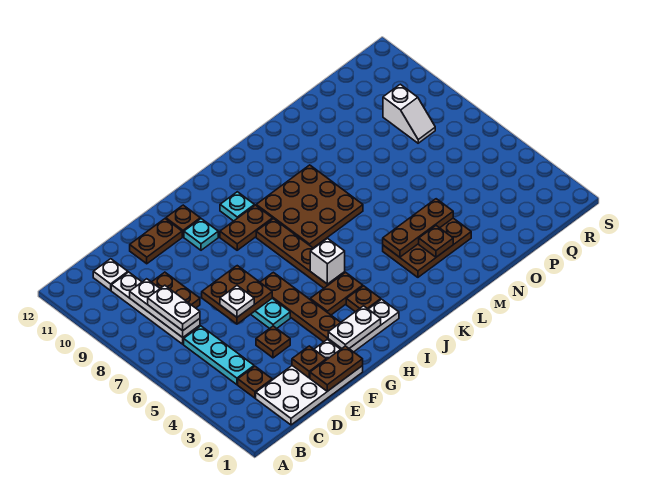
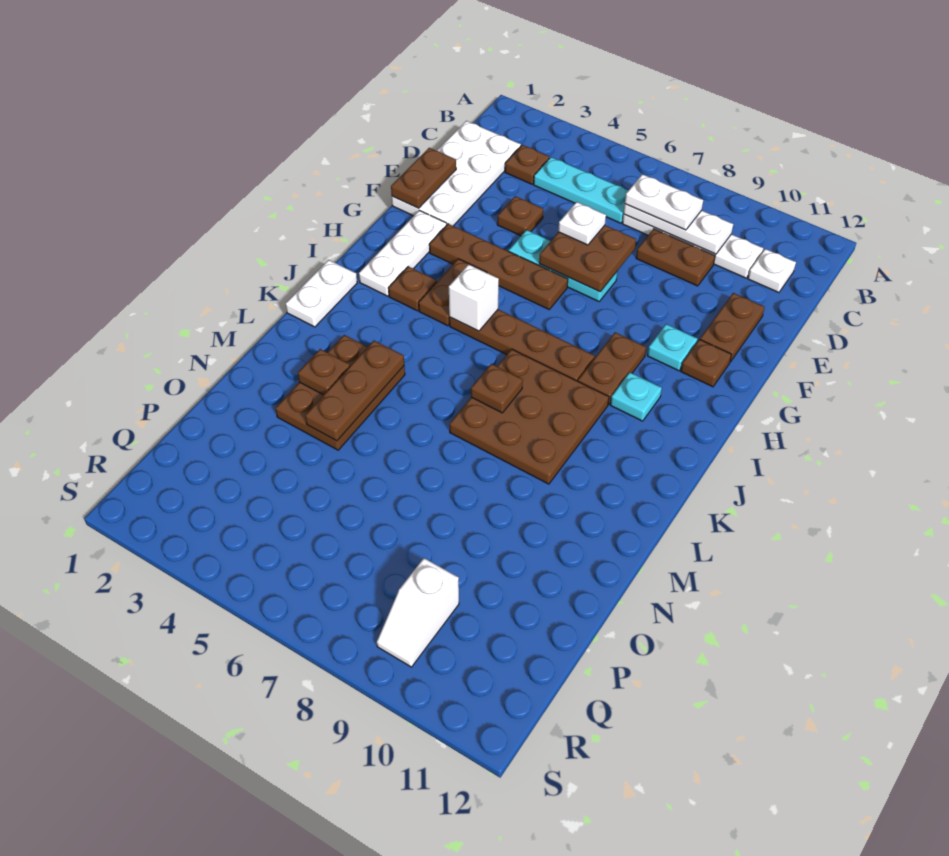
brown plate E2 level 2 -> brown plate K7 level 2
white plate G2:H2 level 2 -> white plate J1:K1 level 1
white slope Q8:Q9 level 1 top 9 -> white slope Q9:R9 level 1 top Q

